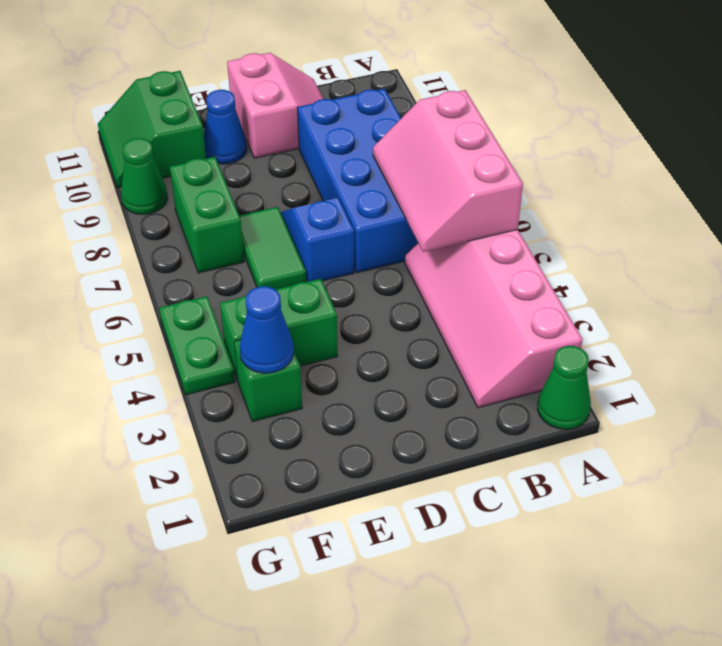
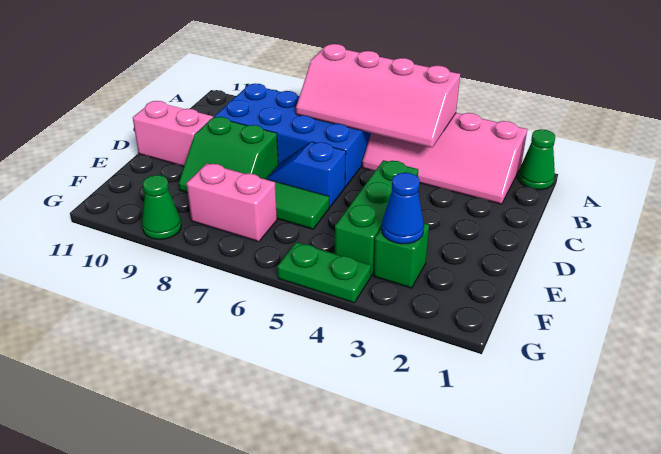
pink slope A5:B7 level 2 top A -> pink slope A4:B7 level 2 top A
green brick E4:F4 level 1 -> green brick D4:F4 level 1
blue cone E10 level 1 -> none
green brick F7:F8 level 1 -> pink brick F7:F8 level 1
green slope F10:G11 level 1 top F -> green slope D8:E9 level 1 top D

